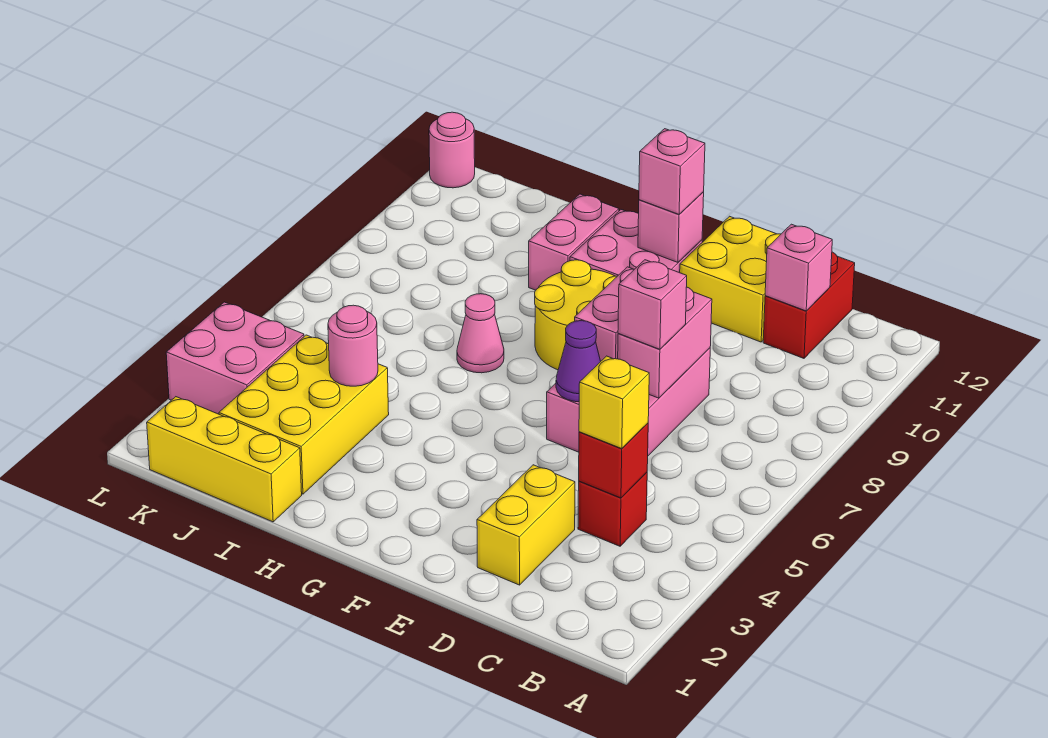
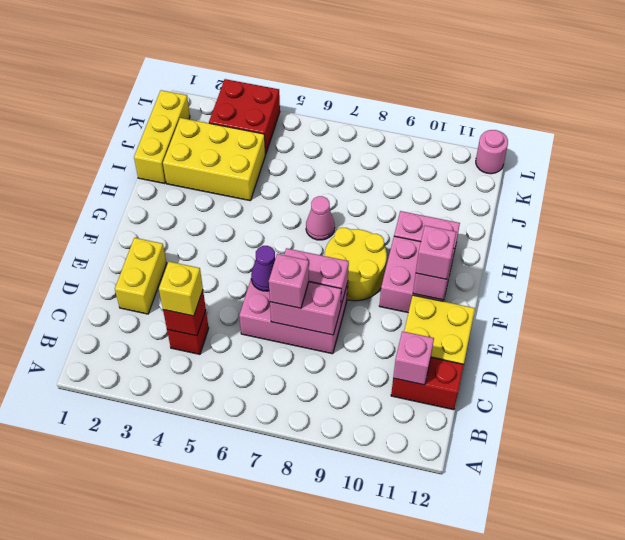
yellow brick D2:D3 level 1 -> yellow brick D2:E2 level 1
pink round brick I4 level 2 -> none
pink brick K3:L4 level 1 -> red brick K3:L4 level 1

